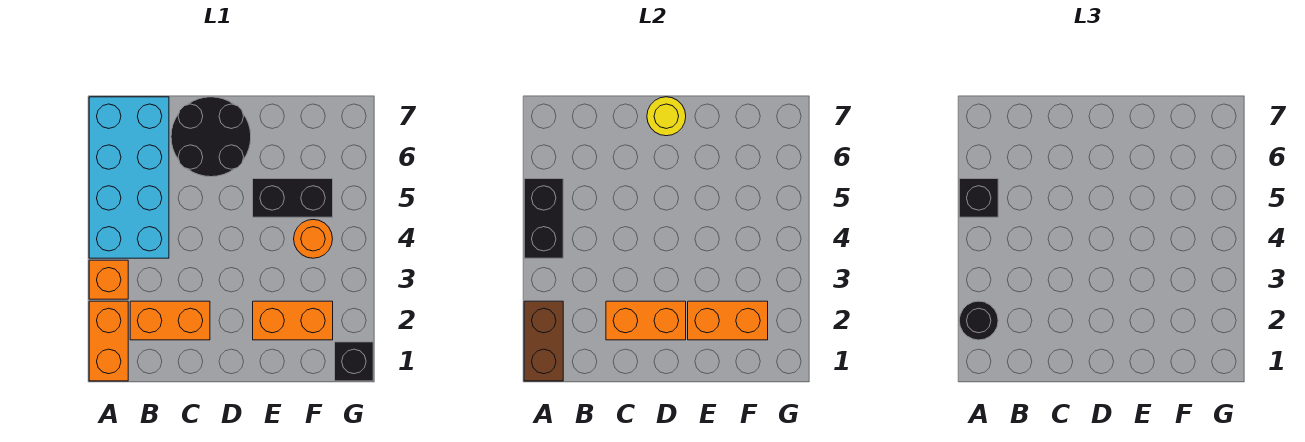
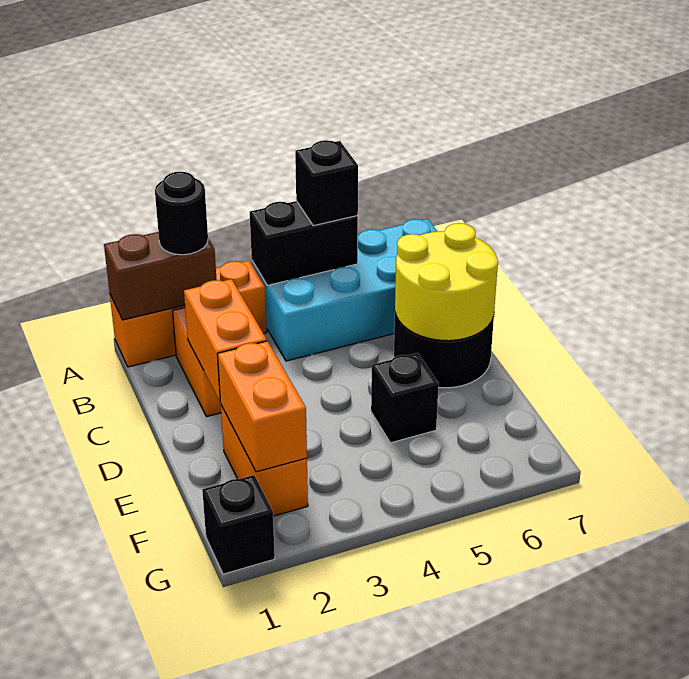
yellow round brick D7 level 2 -> yellow round brick C6:D7 level 2
black brick E5:F5 level 1 -> black brick E5 level 1
orange round brick F4 level 1 -> none

